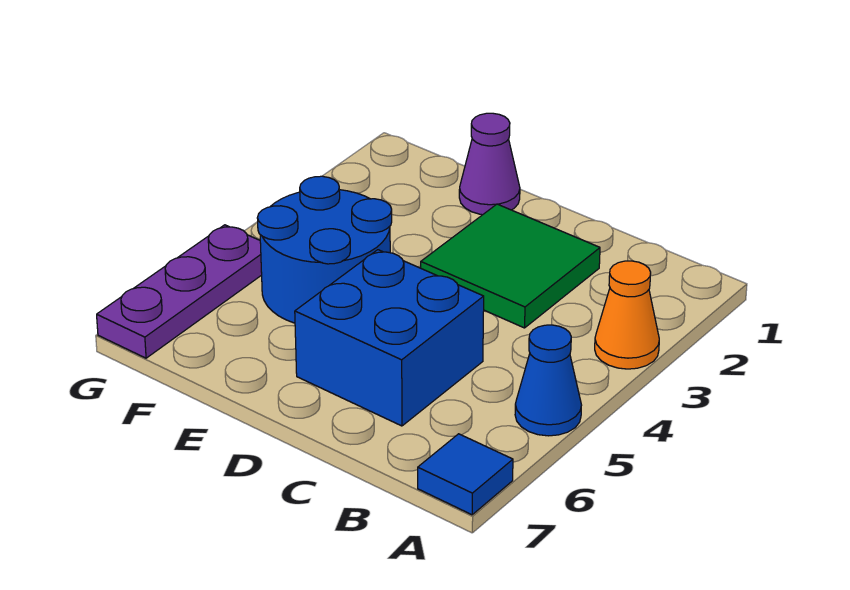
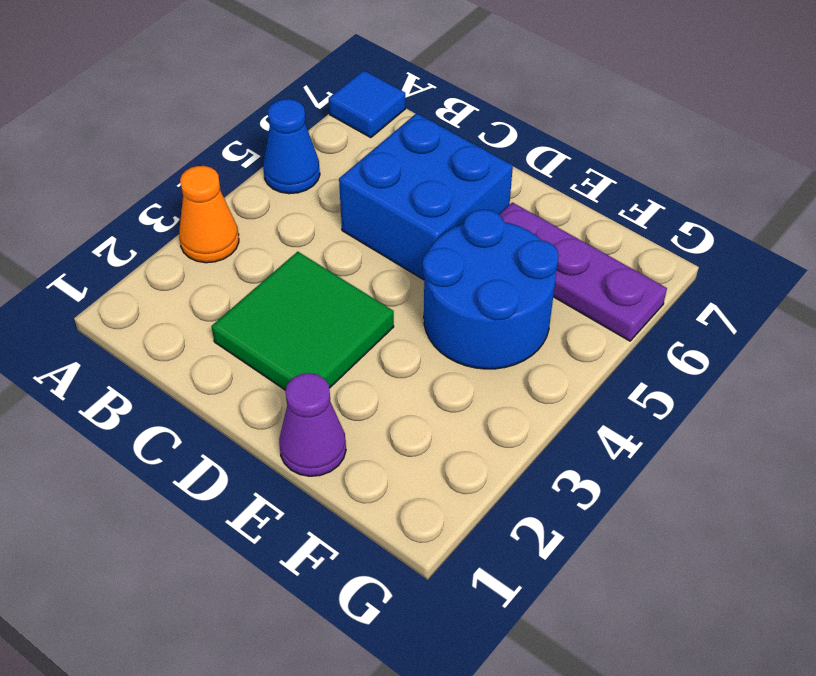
purple plate G5:G7 level 1 -> purple plate E6:G6 level 1

